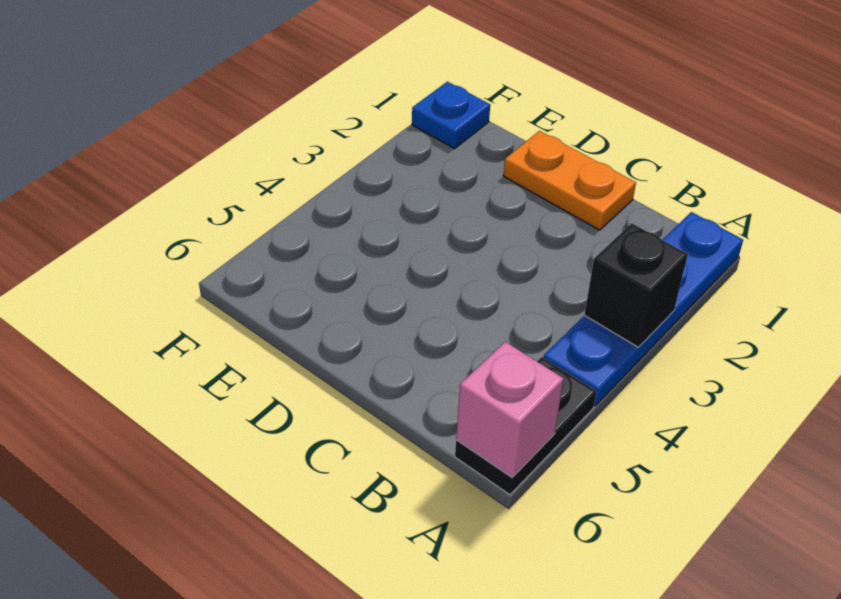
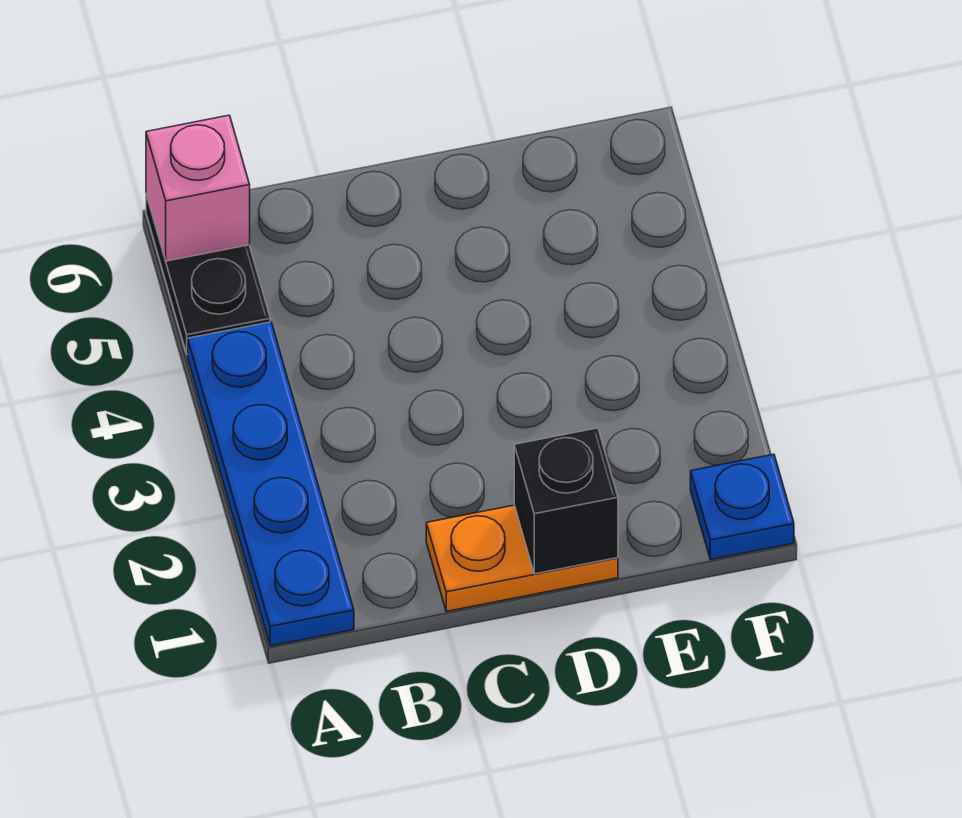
black brick A3 level 2 -> black brick D1 level 2

